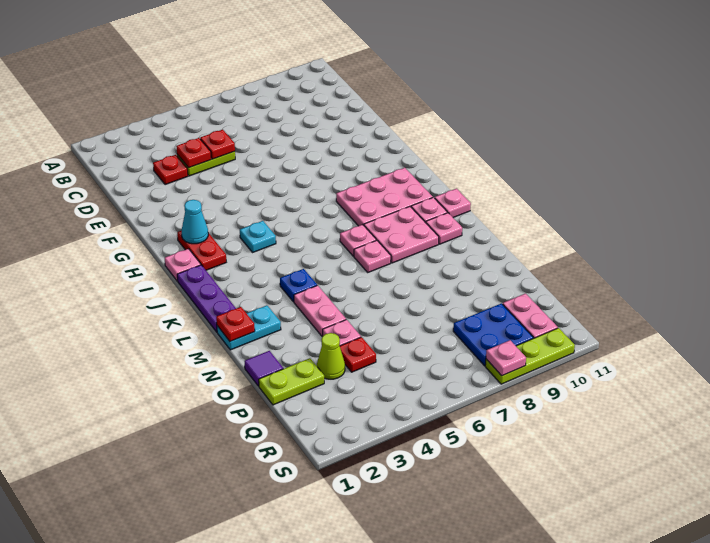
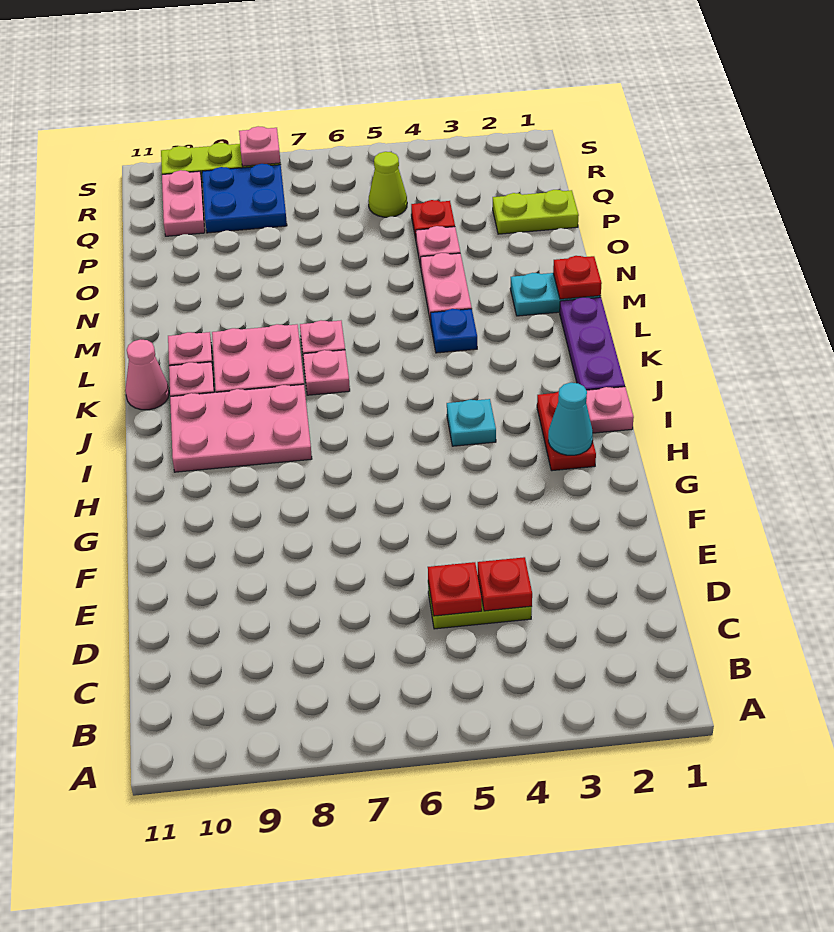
red plate D3 level 1 -> none
pink plate K11 level 1 -> pink cone K11 level 1
purple tile O1 level 1 -> none
lime cone P3 level 1 -> lime cone Q5 level 1

